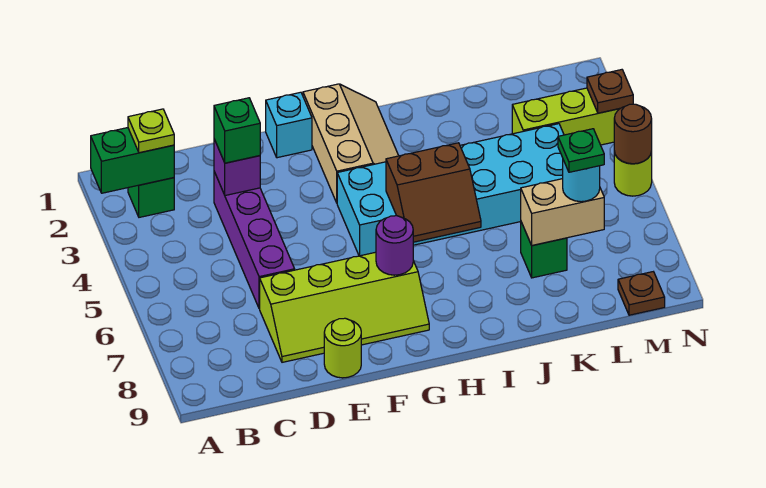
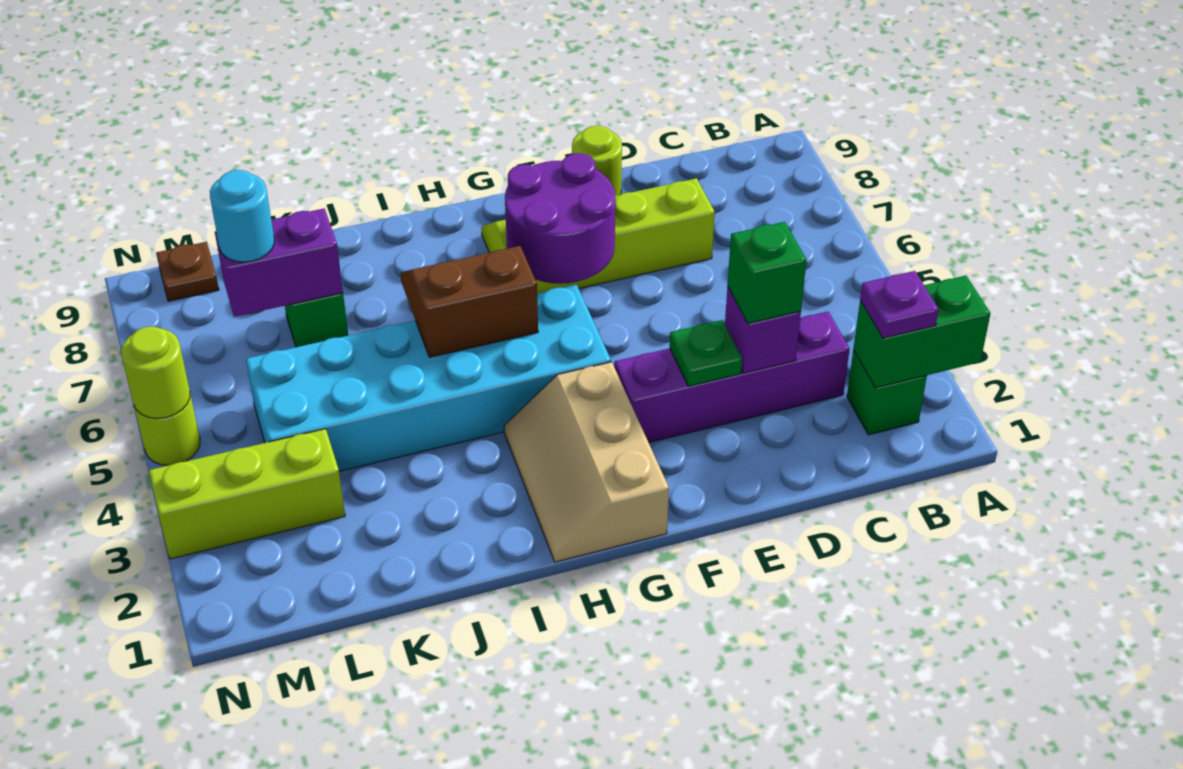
lime plate B2 level 3 -> purple plate B2 level 3
purple brick D3:D6 level 1 -> purple brick C3:F3 level 1
cyan brick F1 level 1 -> none
purple round brick G7 level 2 -> purple round brick F6:G7 level 2
tan brick K7:L7 level 2 -> purple brick K7:L7 level 2
green plate L7 level 4 -> green plate E3 level 2
brown plate N3 level 2 -> none
brown round brick N5 level 2 -> lime round brick N5 level 2

